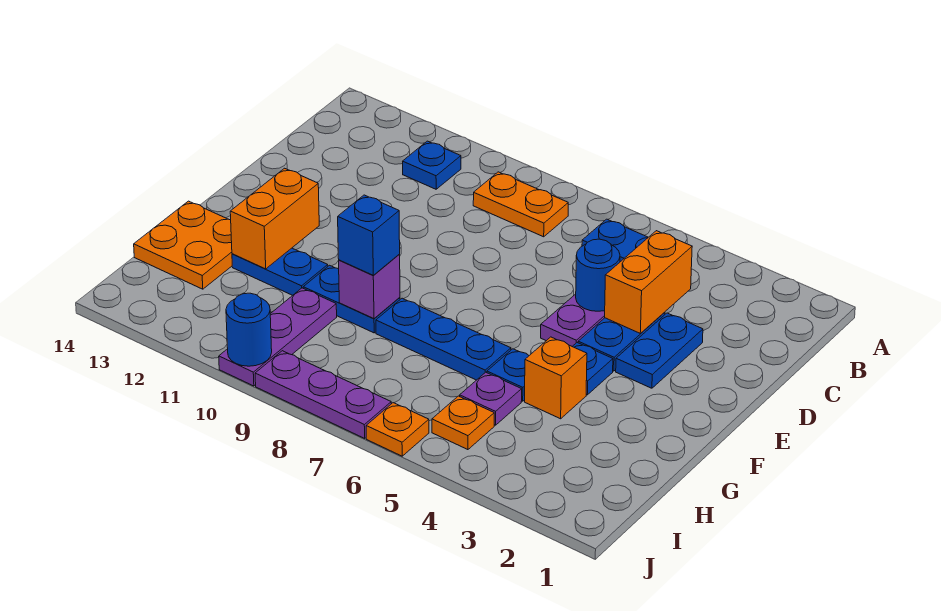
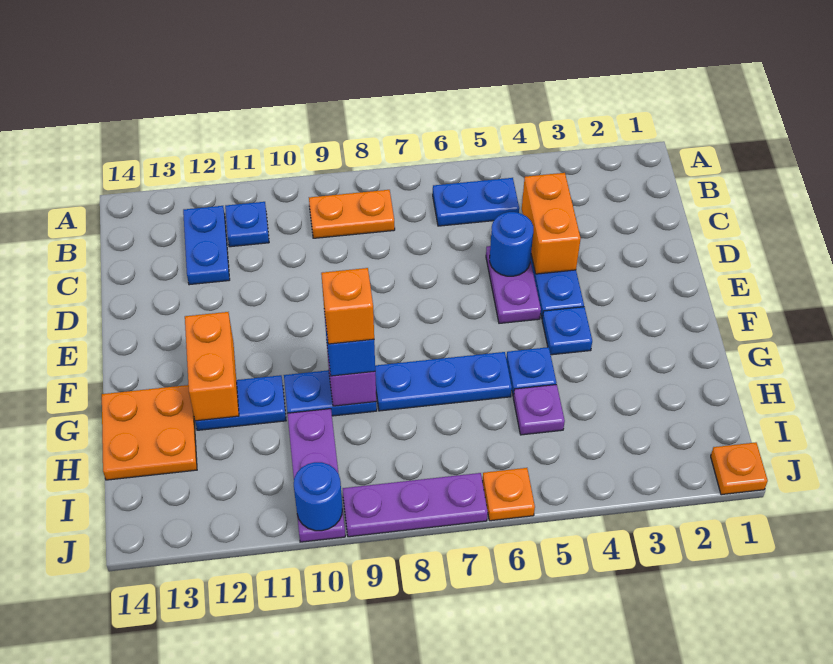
blue plate D3:E3 level 1 -> blue plate B12:C12 level 1
orange brick G4 level 1 -> orange brick G9 level 4
orange plate I5 level 1 -> orange plate J1 level 1

